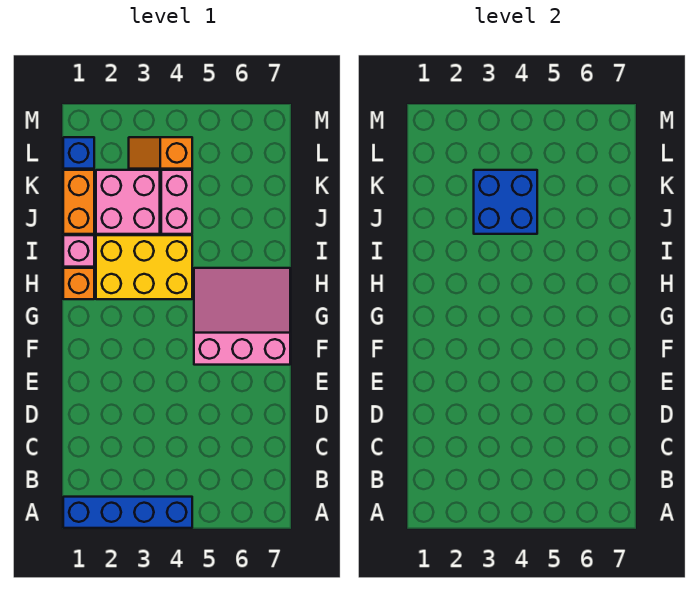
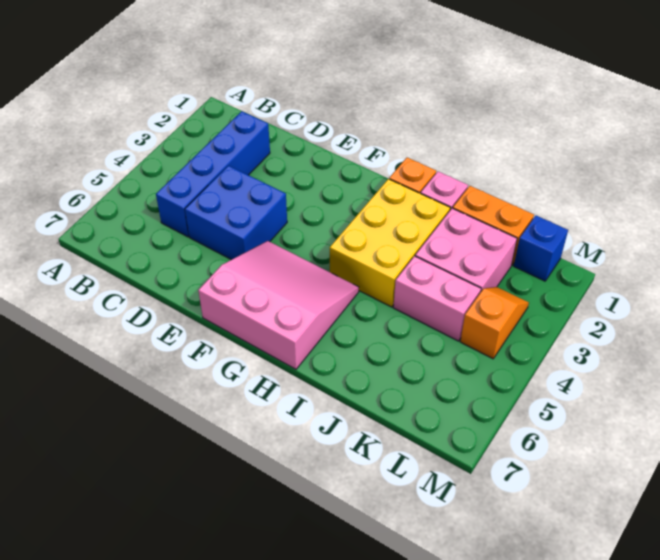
blue brick A1:A4 level 1 -> blue brick C2:C5 level 1
pink slope F5:H7 level 1 top F -> pink slope F5:H7 level 1 top 7
blue brick J3:K4 level 2 -> blue brick D4:E5 level 1

